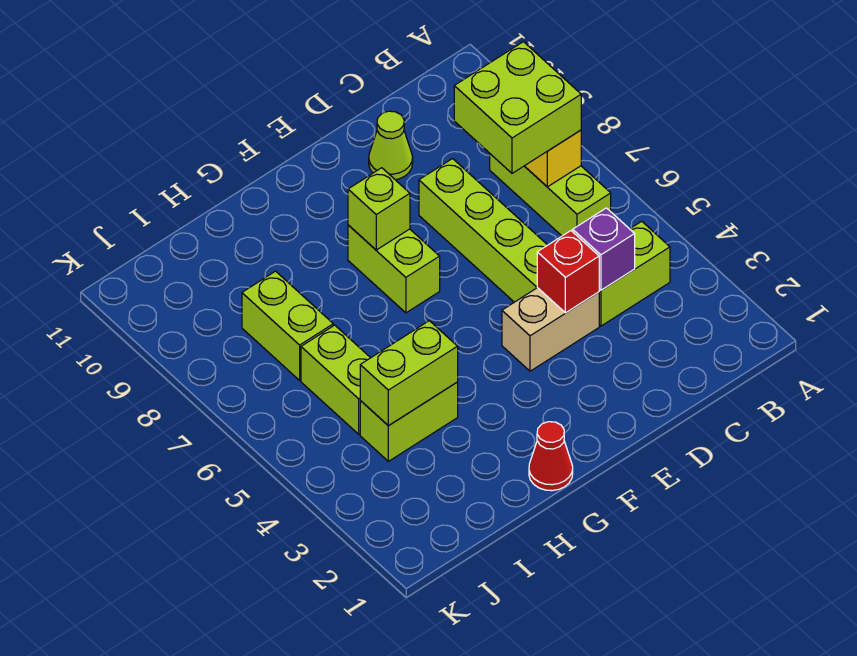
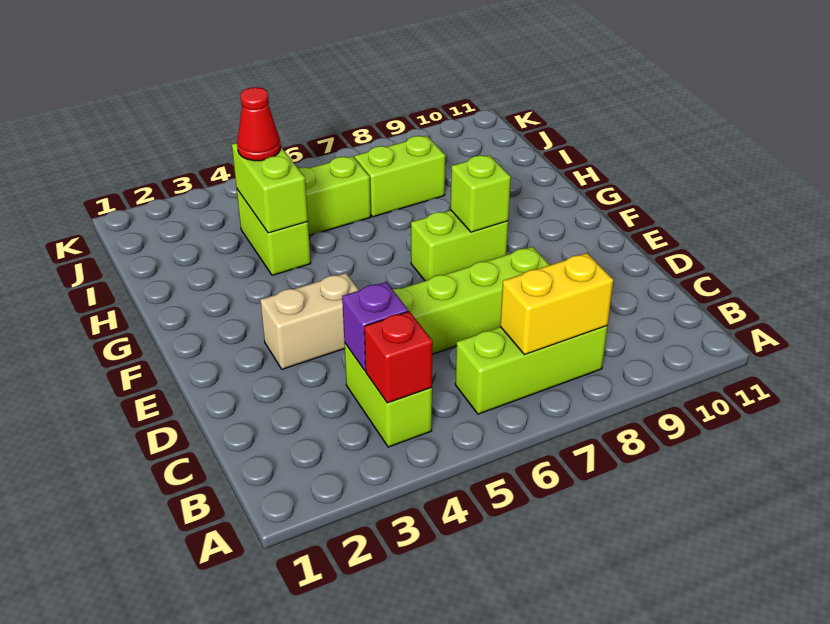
lime brick B7:C8 level 3 -> none
tan brick D4:E4 level 1 -> tan brick E3:E4 level 1
red brick D4 level 2 -> red brick B4 level 2
lime cone D10 level 1 -> none
red cone G1 level 1 -> red cone I4 level 3

